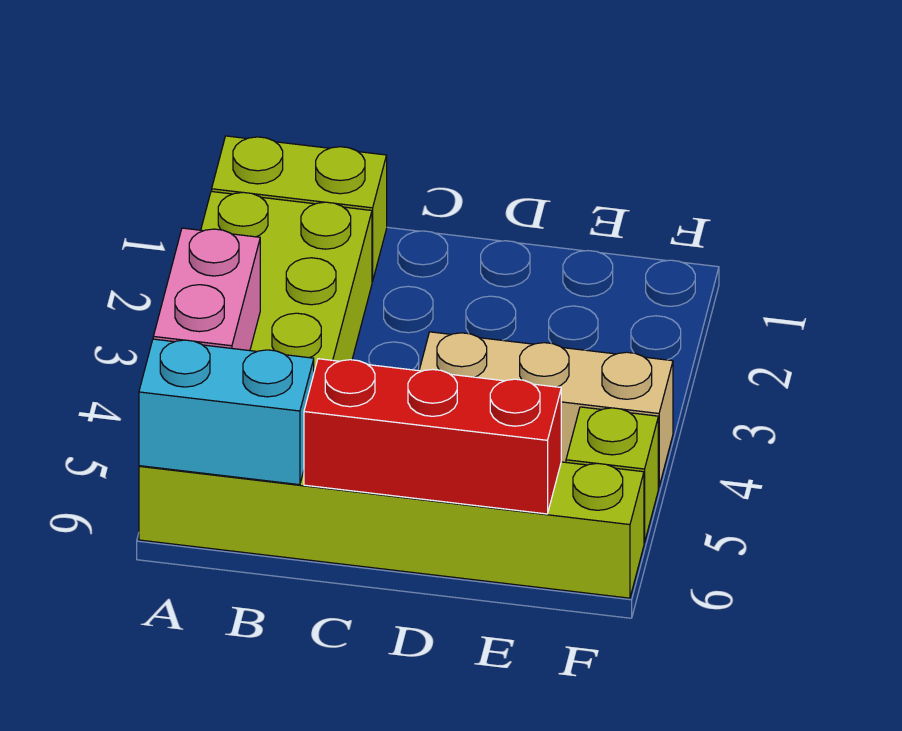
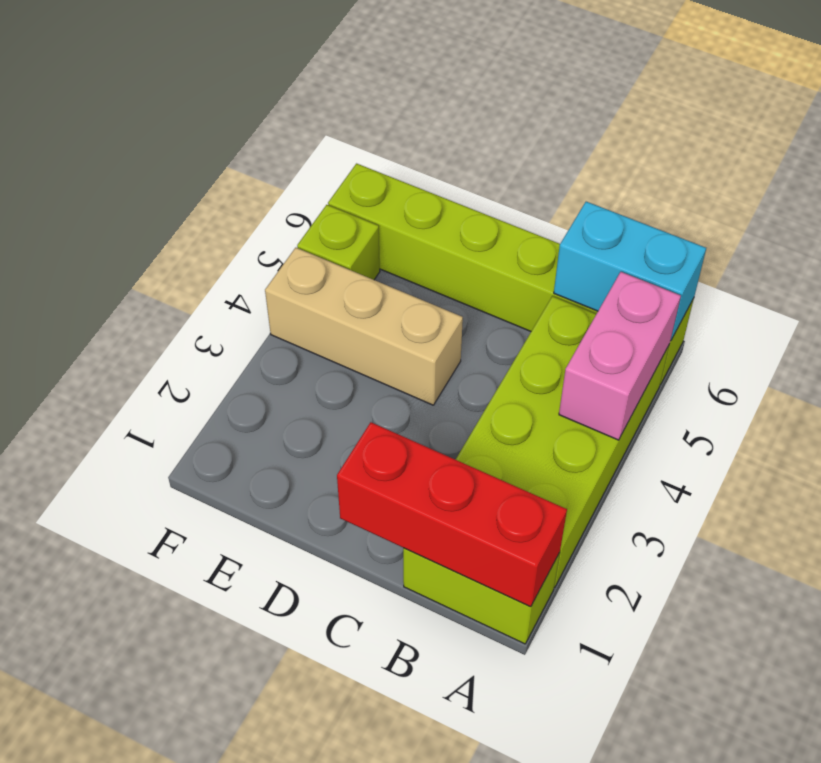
red brick C6:E6 level 2 -> red brick A1:C1 level 2

